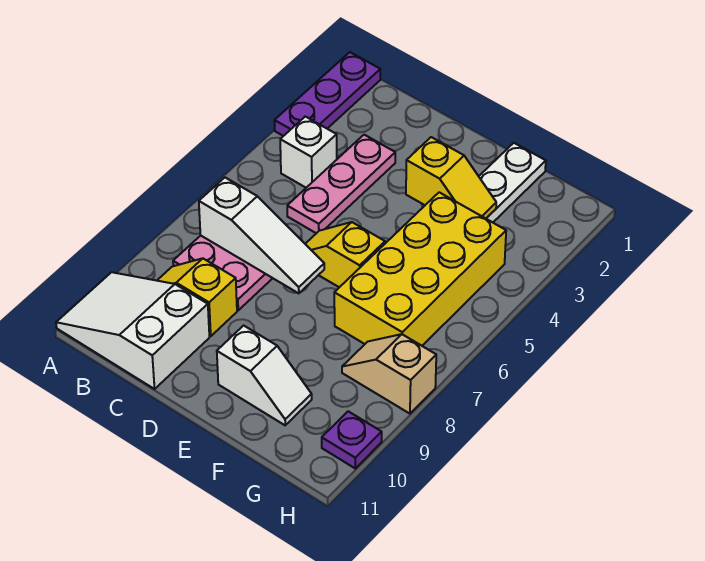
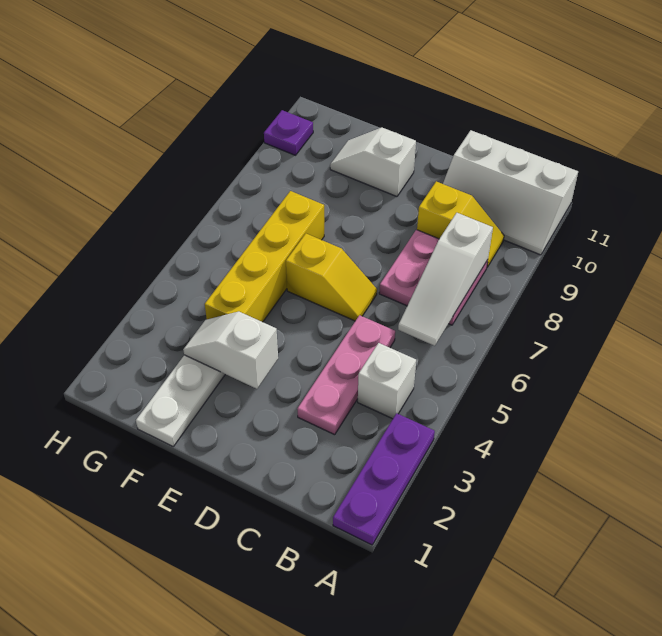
white slope A10:C11 level 1 top C -> white slope A10:C11 level 1 top 11
white slope B7:D7 level 2 top B -> white slope B6:B8 level 2 top 8
yellow slope E3:F3 level 2 top E -> white slope E3:F3 level 2 top E
yellow brick F4:G7 level 1 -> yellow brick F4:F7 level 1
tan slope G8:H8 level 1 top H -> none

